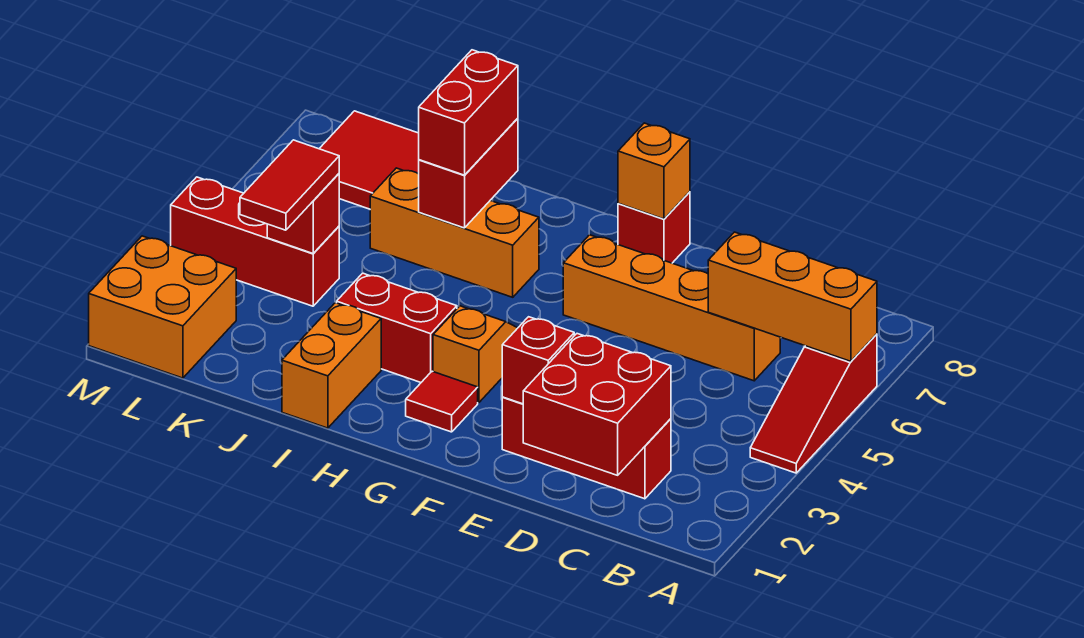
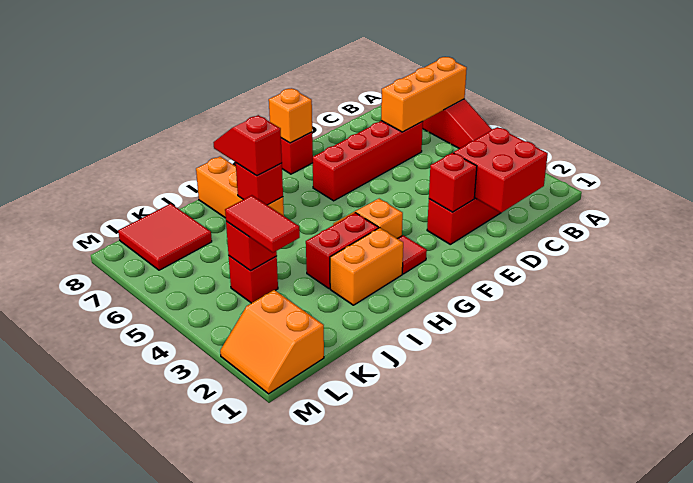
orange brick C6:F6 level 1 -> red brick C6:F6 level 1
orange brick H6:J6 level 1 -> orange brick I6:I8 level 1
orange brick I1:I2 level 1 -> orange brick H2:I2 level 1
red brick I6:I7 level 2 -> red brick I6 level 2
red brick I6:I7 level 3 -> red slope I6:I7 level 3 top 6
red brick K4:M4 level 1 -> red brick K4 level 1
orange brick L1:M2 level 1 -> orange slope L1:M2 level 1 top L

